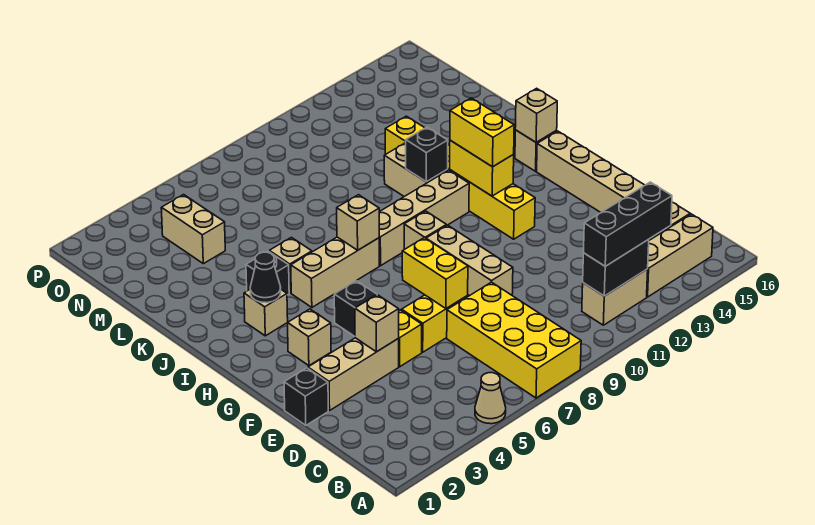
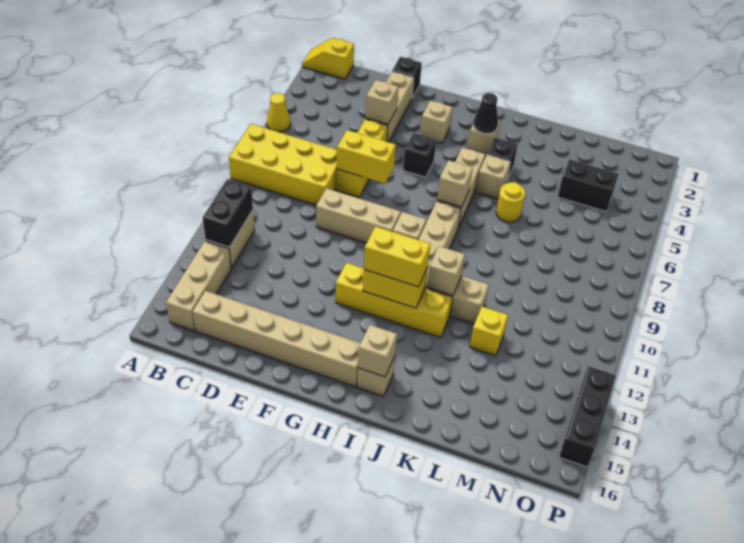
none -> yellow slope A1:B1 level 1 top B
tan cone A5 level 1 -> yellow cone A5 level 1
black brick B11:B13 level 3 -> black brick P13:P15 level 1
black brick J11 level 2 -> tan brick J11 level 2
none -> yellow round brick K6 level 1
tan brick M4:N4 level 1 -> black brick M4:N4 level 1

